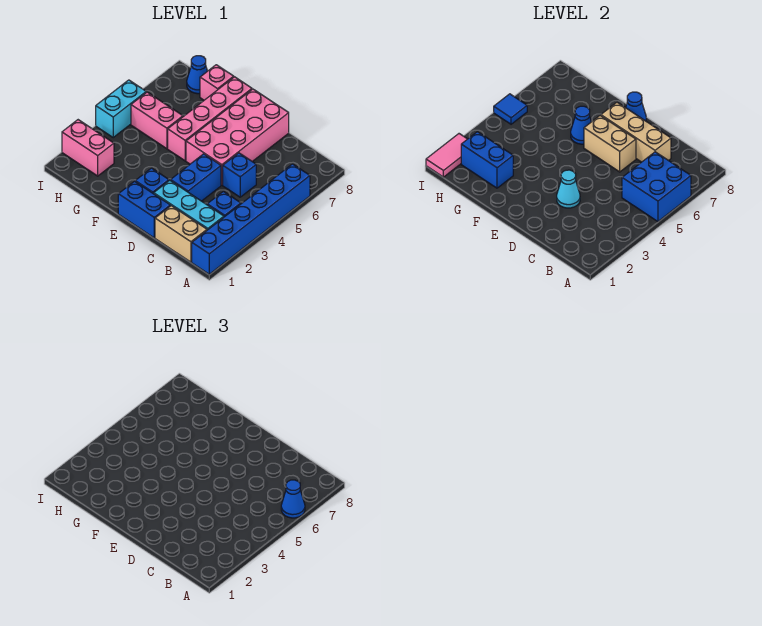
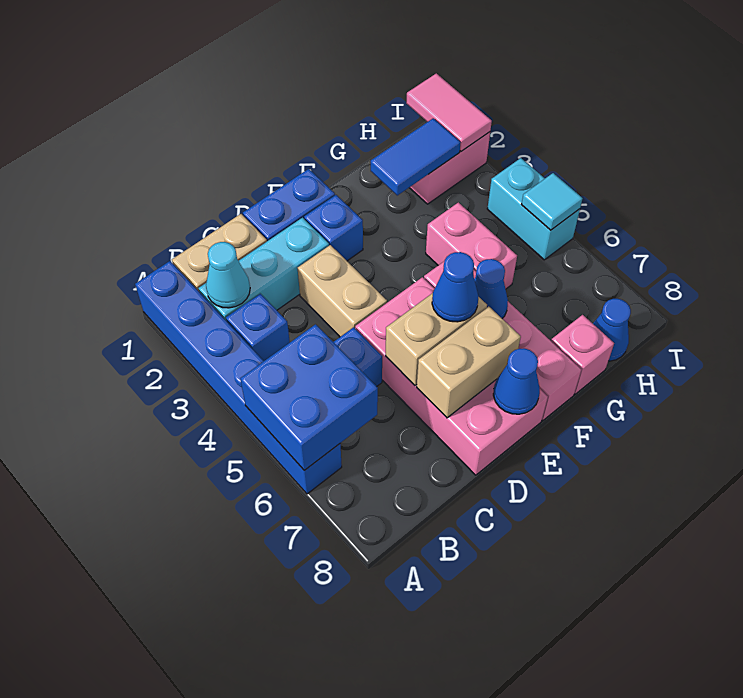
blue cone A6 level 3 -> blue cone E6 level 3
tan brick C7:E7 level 2 -> tan brick D7:E7 level 2
blue brick D3:D4 level 1 -> tan brick D3:D4 level 1
cyan cone D3 level 2 -> cyan cone B2 level 2
blue brick G2:H2 level 2 -> blue tile G2:H2 level 2
pink brick G5:H5 level 1 -> pink brick G4:G5 level 1
blue tile I5 level 2 -> cyan tile I5 level 2

